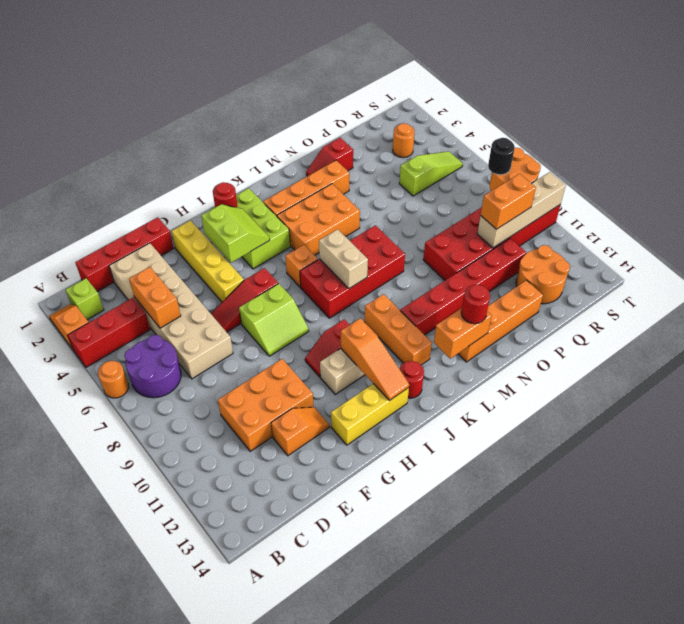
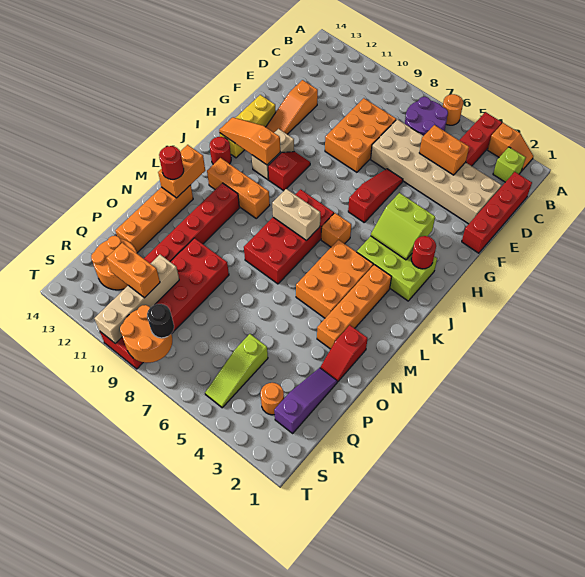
orange brick D10:F11 level 1 -> orange brick D8:F9 level 1
orange slope E12:F12 level 1 top E -> orange slope E12:G12 level 1 top E
yellow brick G2:G5 level 1 -> none
lime slope G7:H8 level 1 top 7 -> none
red slope N2:O2 level 1 top O -> red slope N2:O2 level 1 top N
none -> purple slope P2:R2 level 1 top R
orange brick Q10:R10 level 3 -> orange brick R10:R11 level 3

